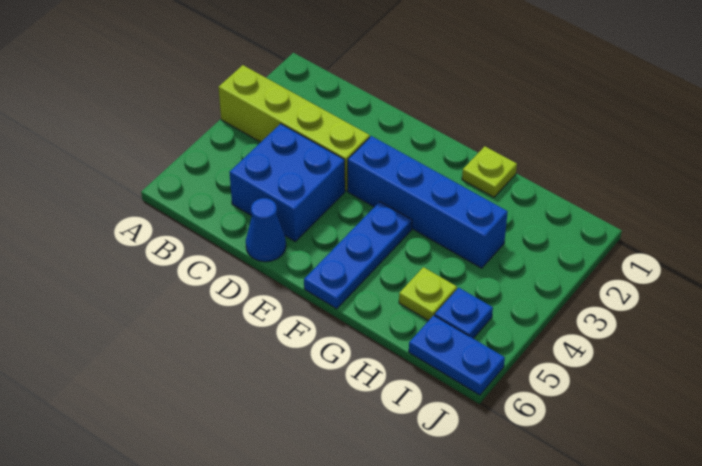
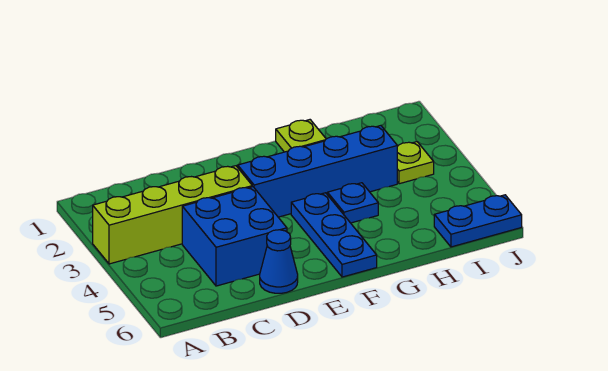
lime plate H5 level 1 -> lime plate I3 level 1
blue plate I5 level 1 -> blue plate G4 level 1

